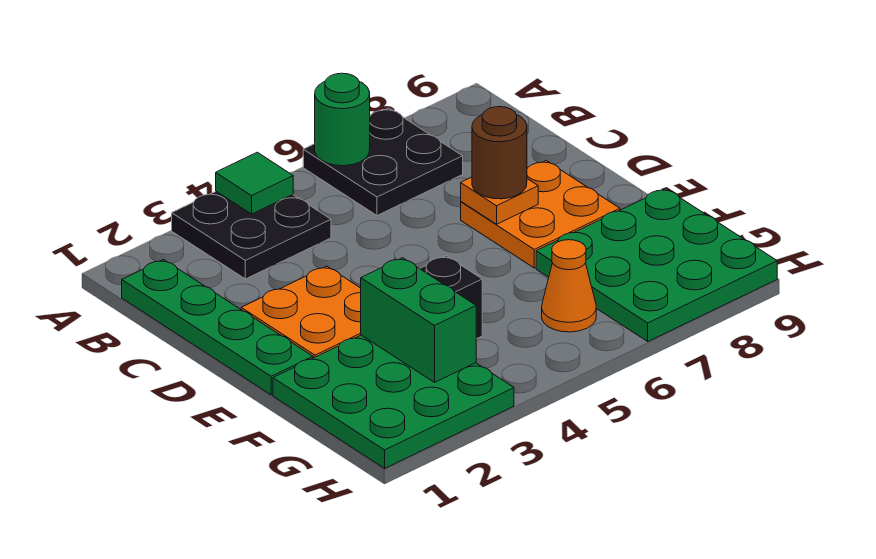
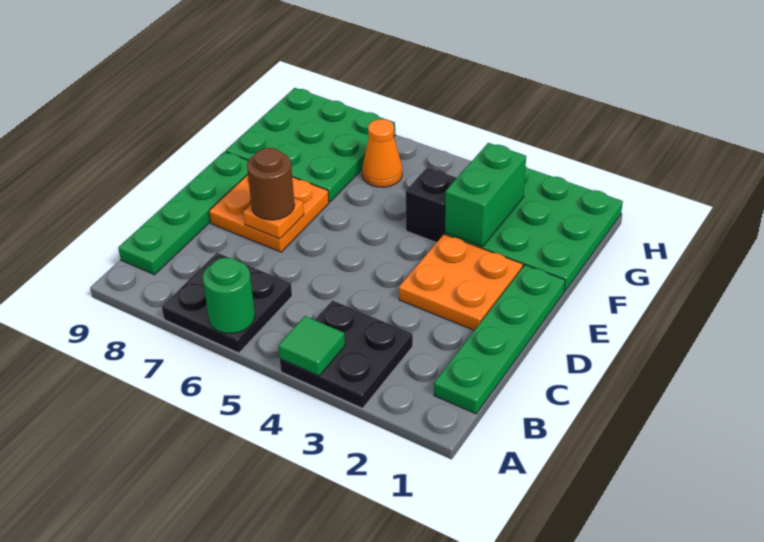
none -> green plate B9:E9 level 1

